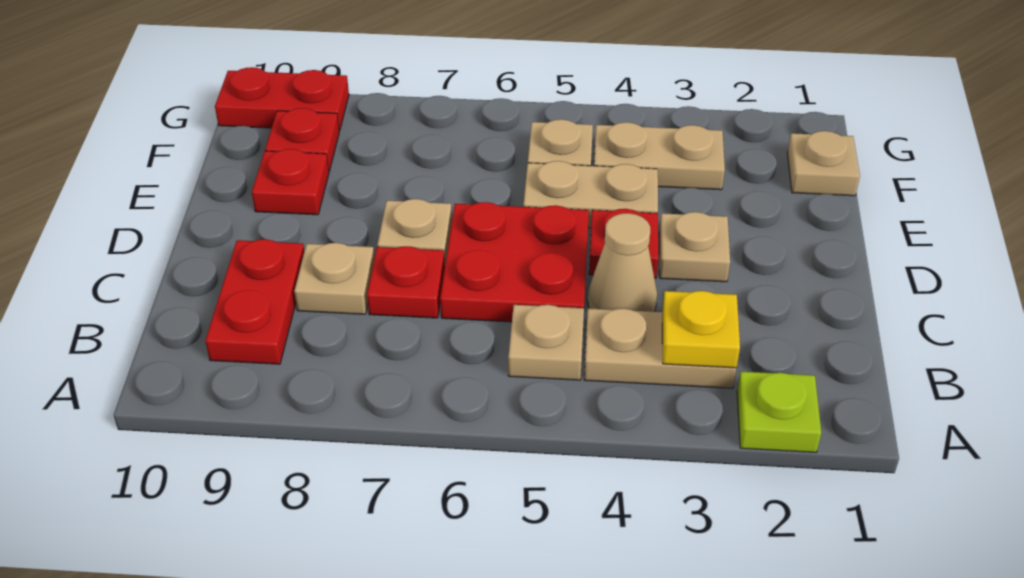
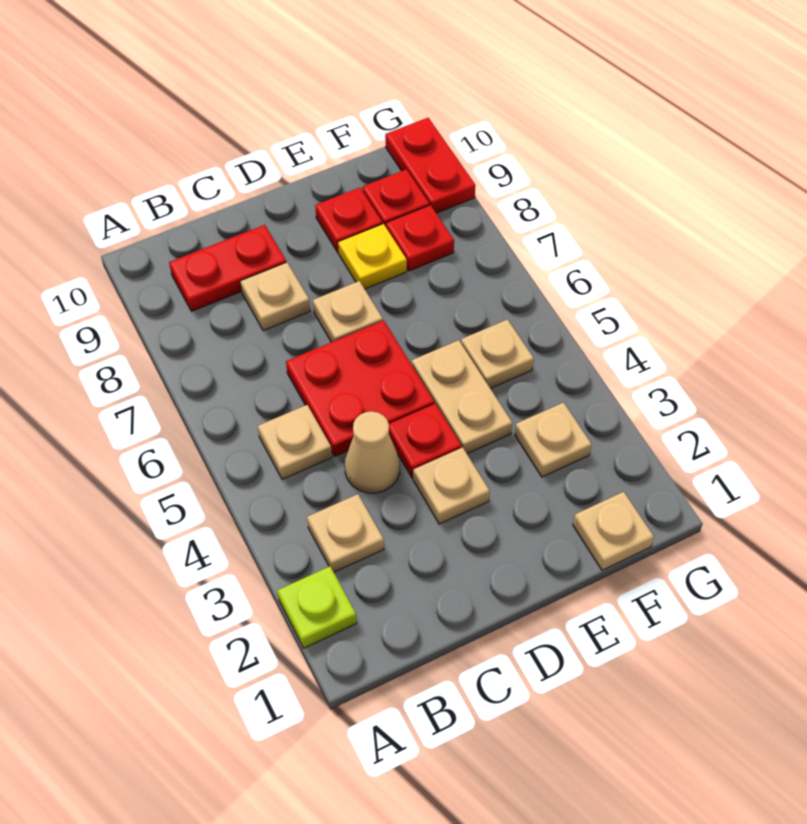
tan plate B3:B4 level 1 -> tan plate B3 level 1
yellow plate B3 level 2 -> yellow plate E8 level 1
red plate C7 level 1 -> red plate F8 level 1
tan plate F3:F4 level 1 -> tan plate F3 level 1

